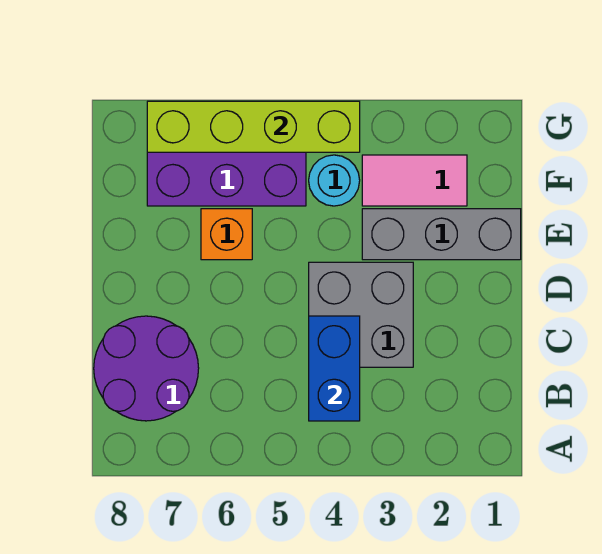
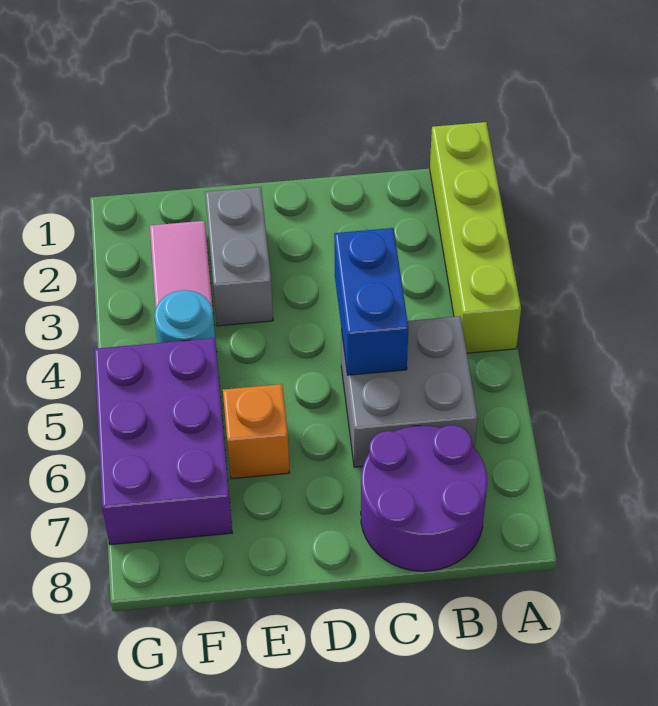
blue brick B4:C4 level 2 -> blue brick C4:C5 level 2
grey brick C3:D4 level 1 -> grey brick B5:C6 level 1
grey brick E1:E3 level 1 -> grey brick E2:E3 level 1
lime brick G4:G7 level 2 -> lime brick A1:A4 level 1

